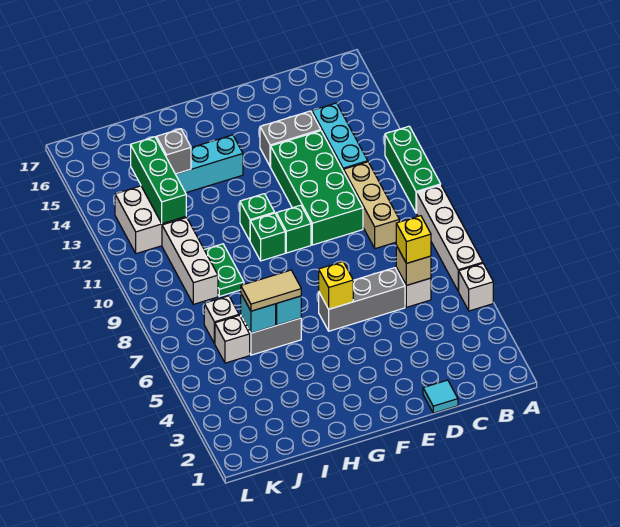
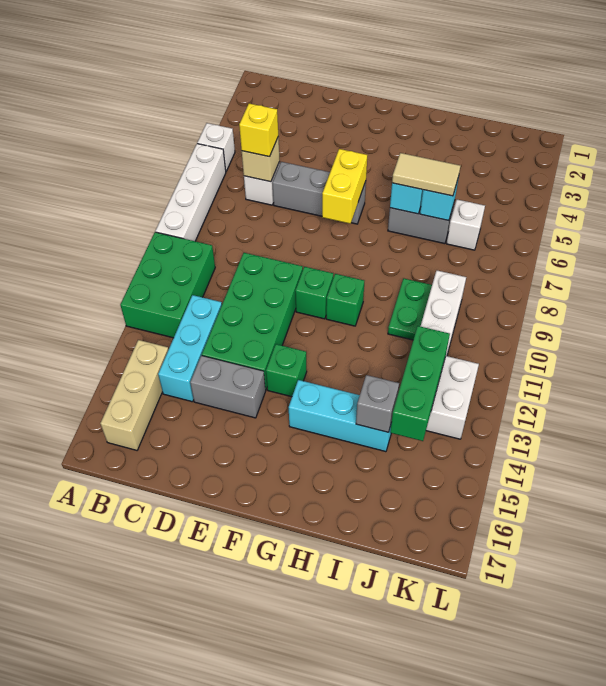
green brick A10:A12 level 1 -> green brick A10:B12 level 1
tan brick C9:C11 level 1 -> tan brick B14:B16 level 1
cyan tile D1 level 1 -> none
yellow brick F6 level 2 -> yellow brick F6:F7 level 2
green brick G11 level 1 -> green brick F13 level 1
white brick J7 level 1 -> none

